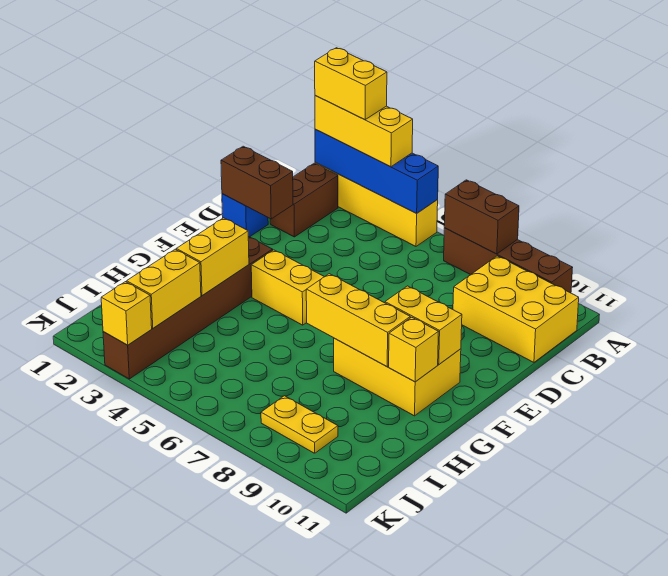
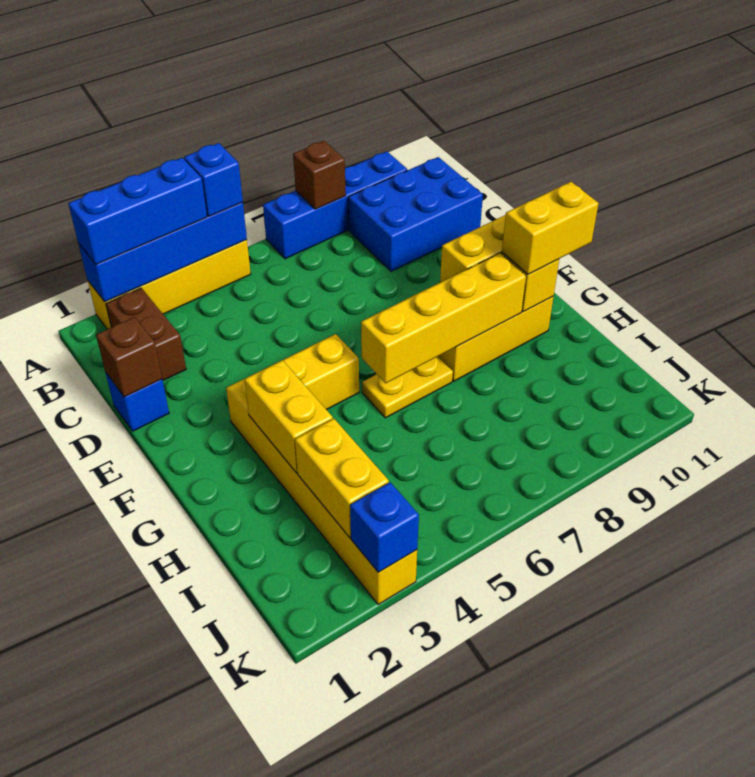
yellow brick A2:A4 level 3 -> blue brick A2:A4 level 3
yellow brick A2:A3 level 4 -> yellow brick G10:G11 level 3
none -> blue brick A5 level 3
brown brick A7:A10 level 1 -> blue brick A7:A10 level 1
brown brick A7:A8 level 2 -> brown brick A8 level 2
yellow brick B9:C11 level 1 -> blue brick B9:C11 level 1
brown brick D1:D2 level 2 -> brown brick D1 level 2
brown brick F3:K3 level 1 -> yellow brick F3:K3 level 1
yellow brick G7:G9 level 2 -> yellow brick G6:G9 level 2
yellow plate J8:J9 level 1 -> yellow plate G6:G7 level 1
yellow brick K3 level 2 -> blue brick K3 level 2

